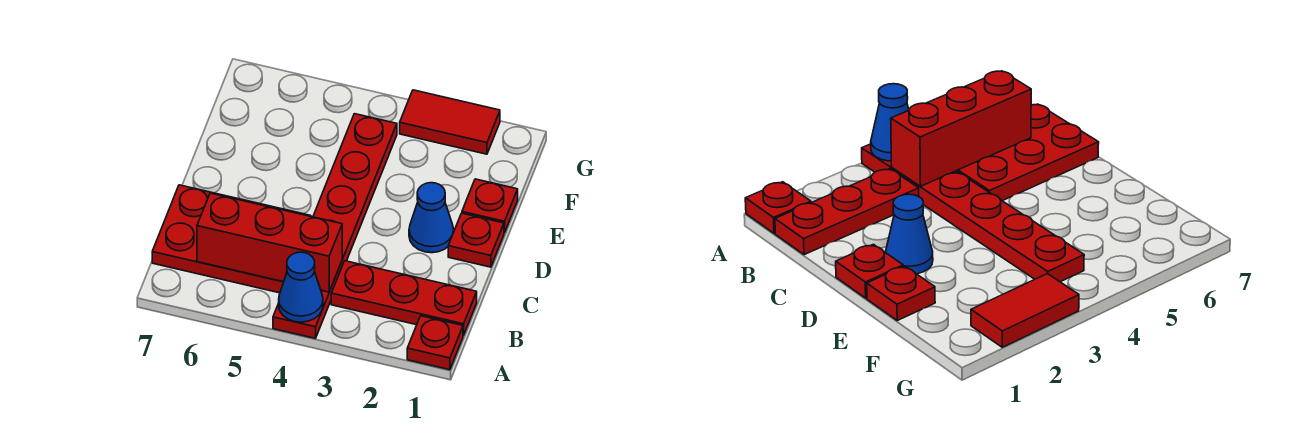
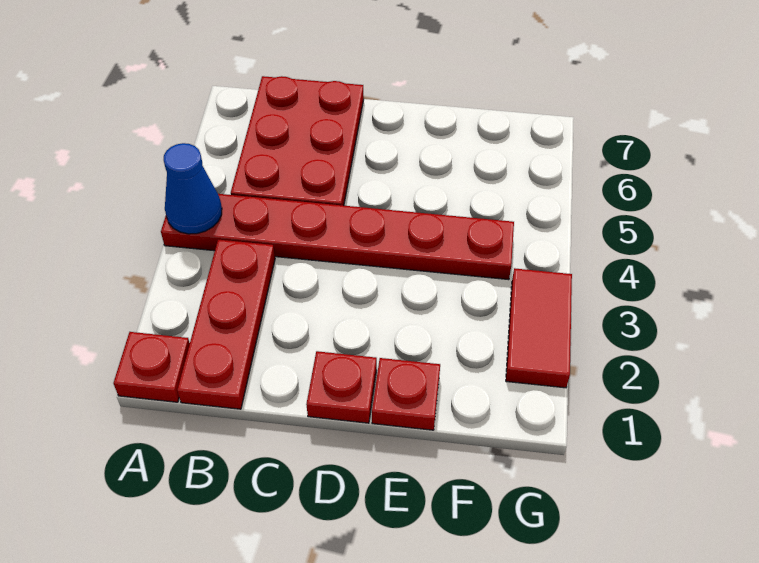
red brick B4:B6 level 2 -> none
blue cone D2 level 1 -> none

